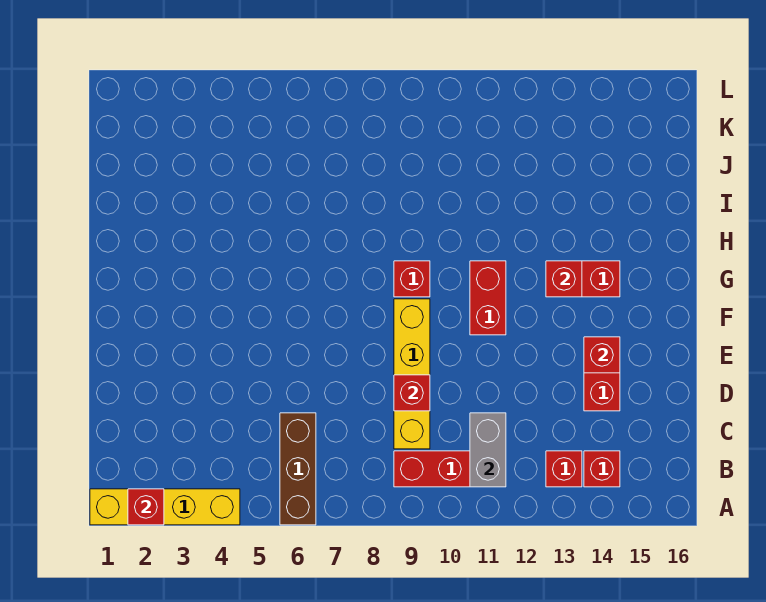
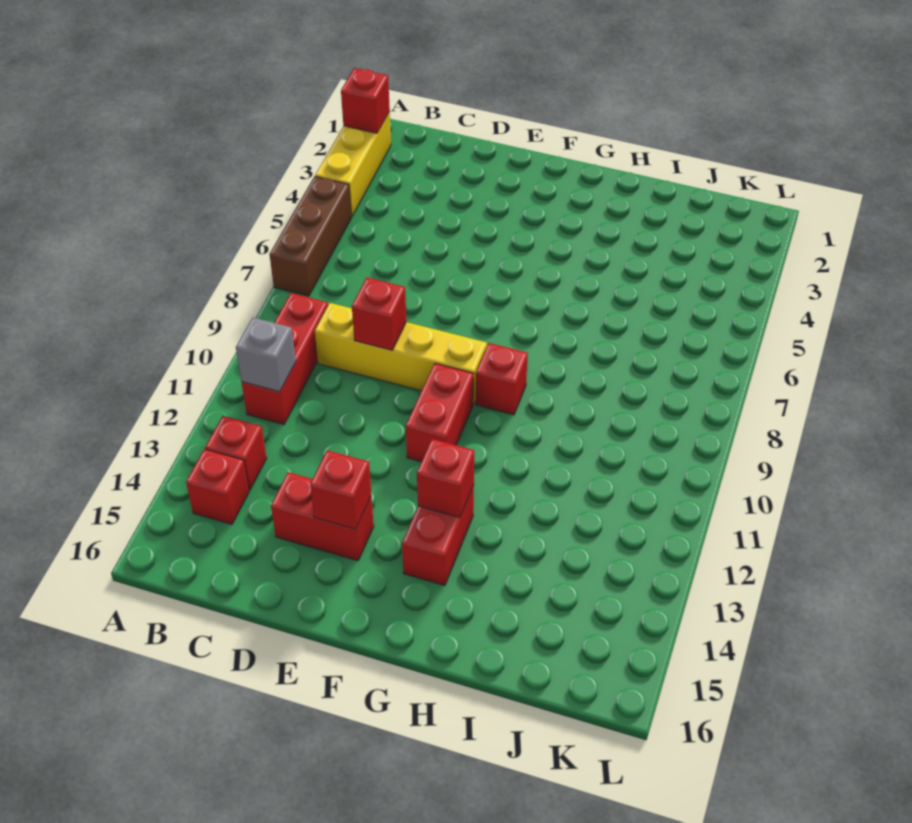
yellow brick A1:A4 level 1 -> yellow brick A2:A4 level 1
brown brick A6:C6 level 1 -> brown brick A5:A7 level 1
grey brick B11:C11 level 2 -> grey brick B11 level 2
red brick F11:G11 level 1 -> red brick F10:F11 level 1

